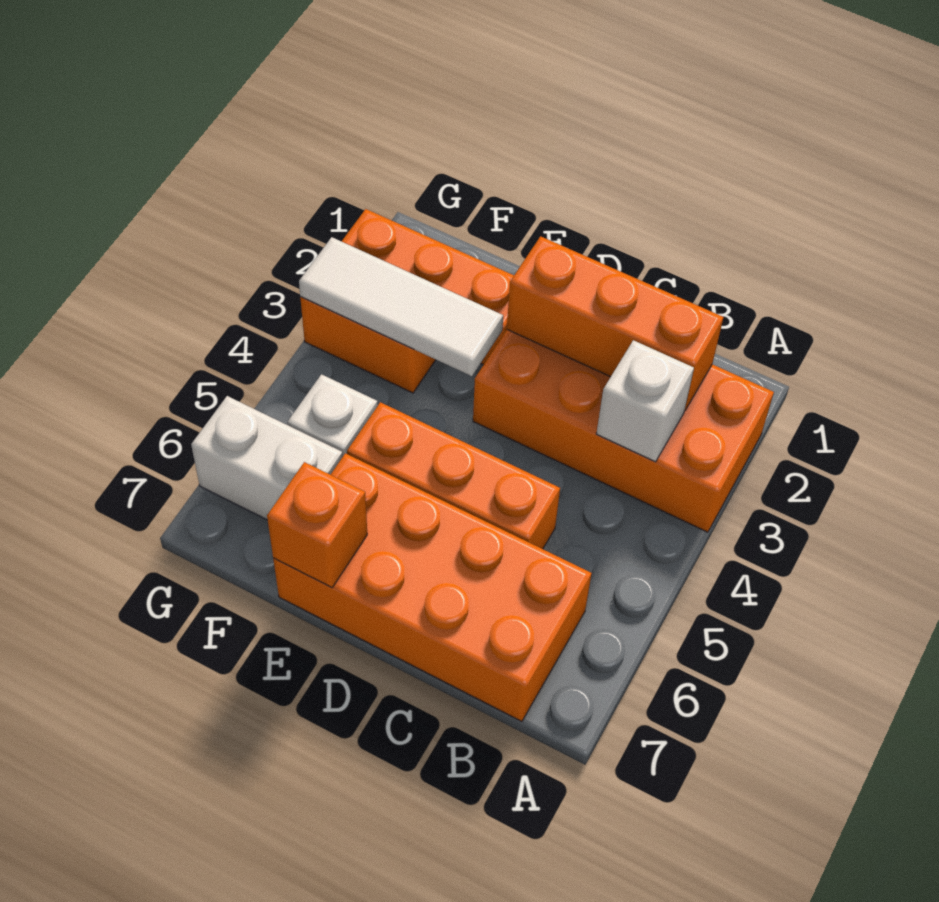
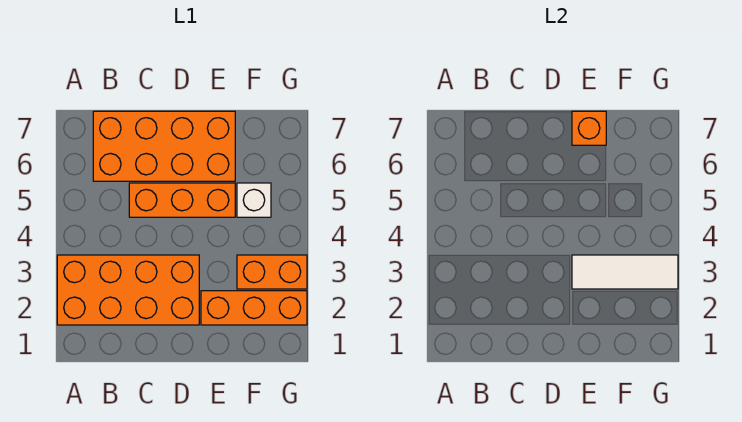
orange brick B2:D2 level 2 -> none
white brick B3 level 2 -> none
white brick F6:G6 level 1 -> none

